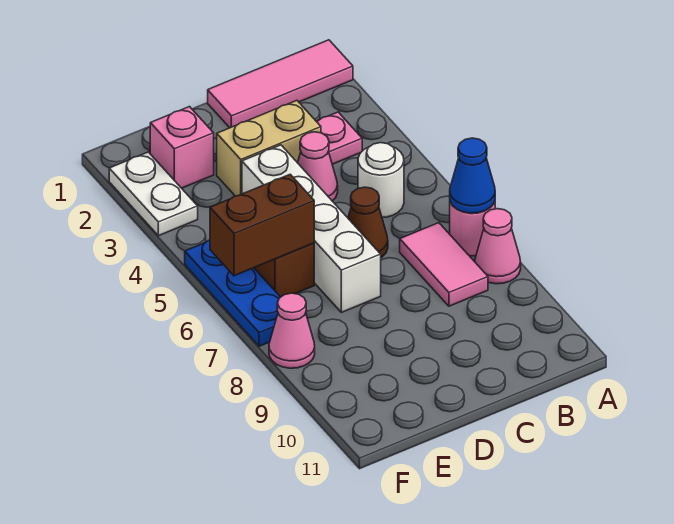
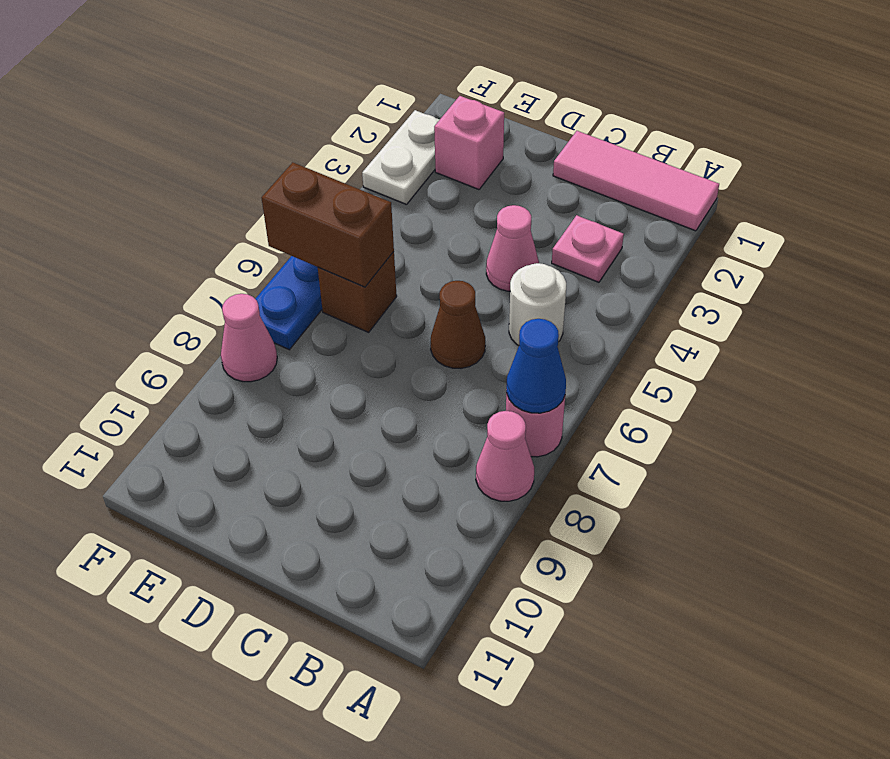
pink tile B7:B8 level 1 -> none
tan brick C3:D3 level 1 -> none
white brick D4:D7 level 1 -> none

